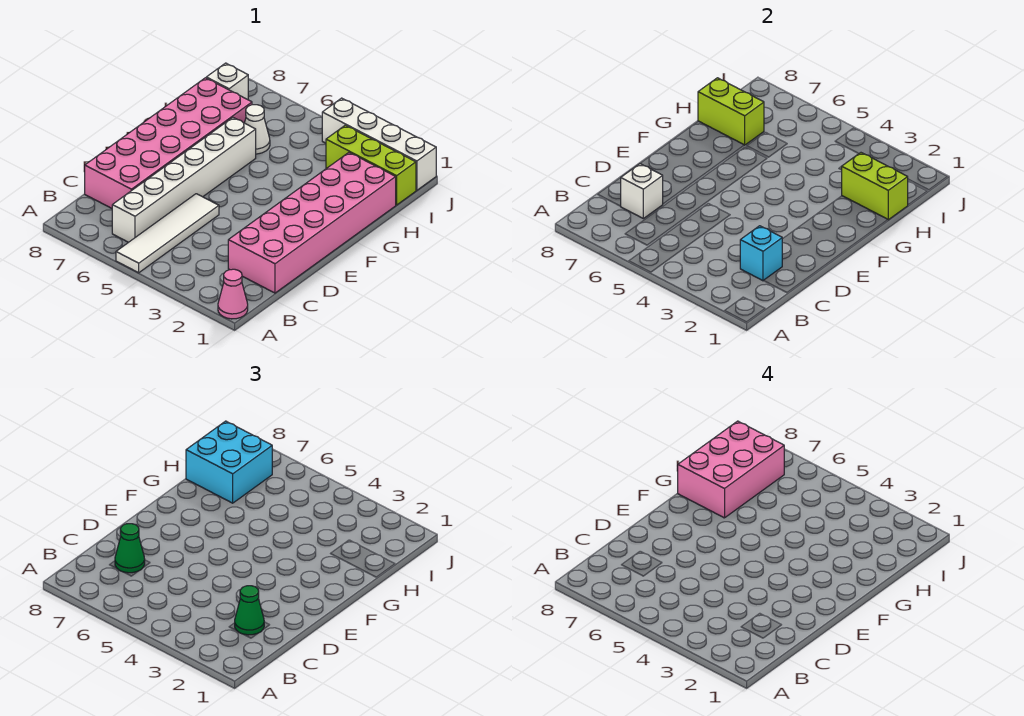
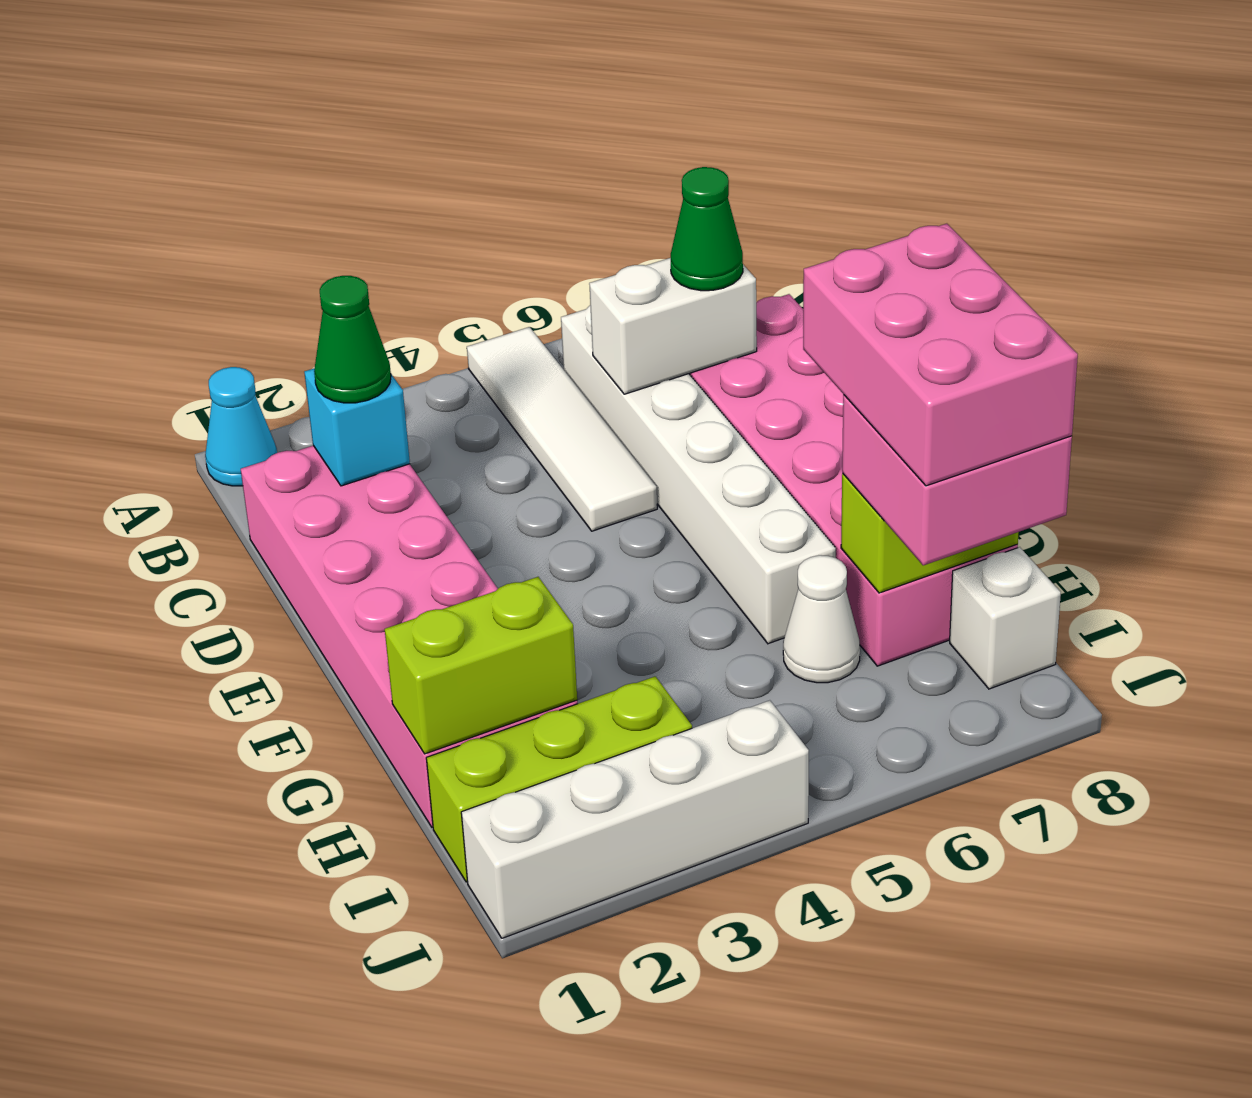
pink cone A1 level 1 -> cyan cone A1 level 1
white brick C7 level 2 -> white brick C6:C7 level 2
cyan brick H7:I8 level 3 -> pink brick H7:I8 level 3

